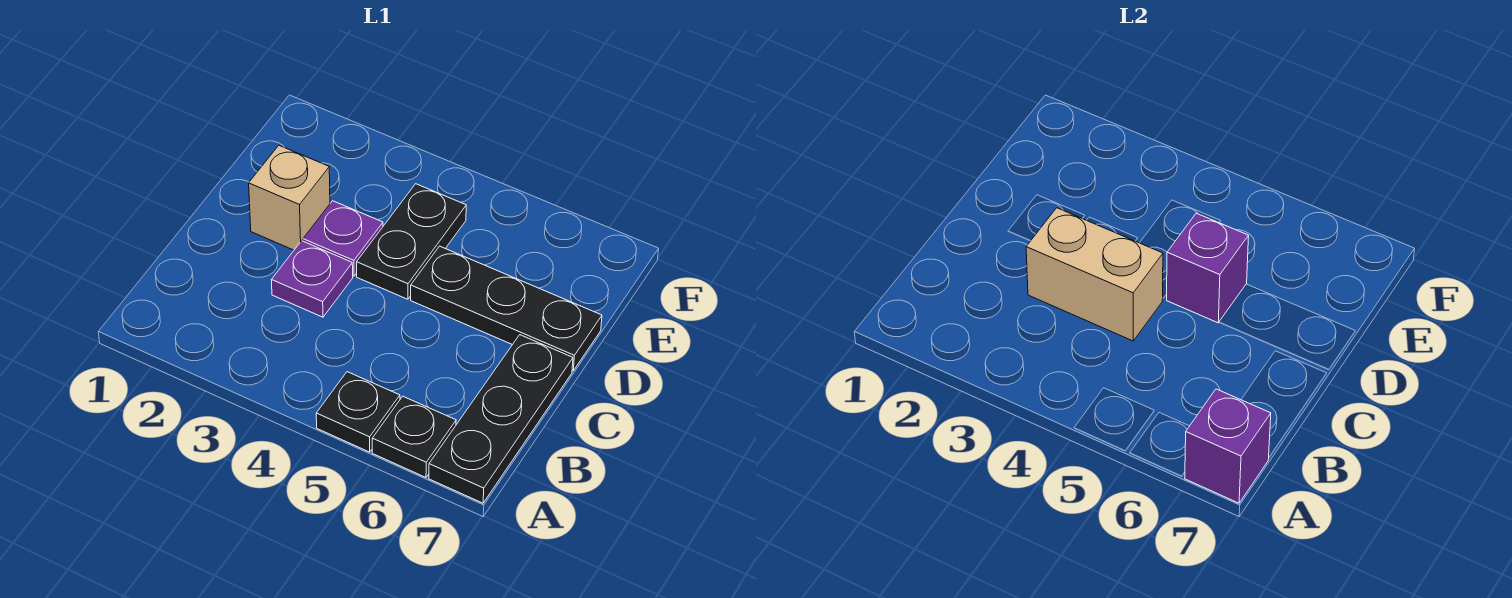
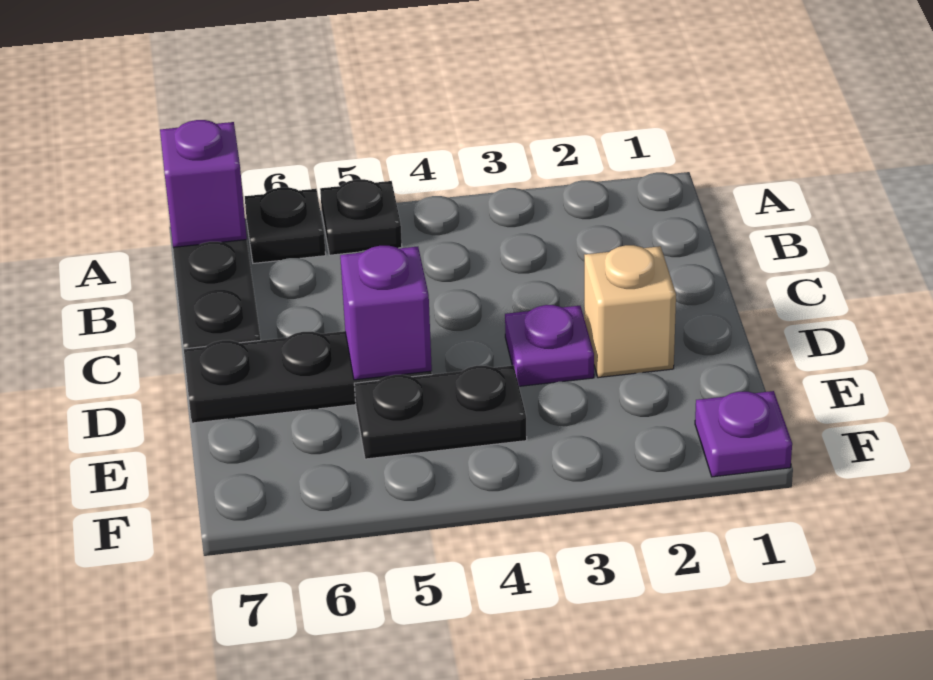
purple plate C3 level 1 -> purple plate F1 level 1
tan brick C3:C4 level 2 -> none
black plate D4:E4 level 1 -> black plate E4:E5 level 1

